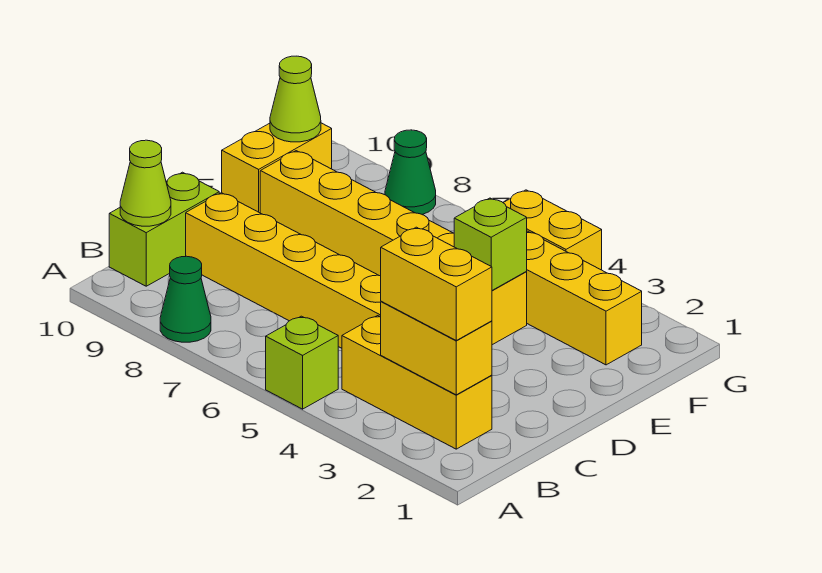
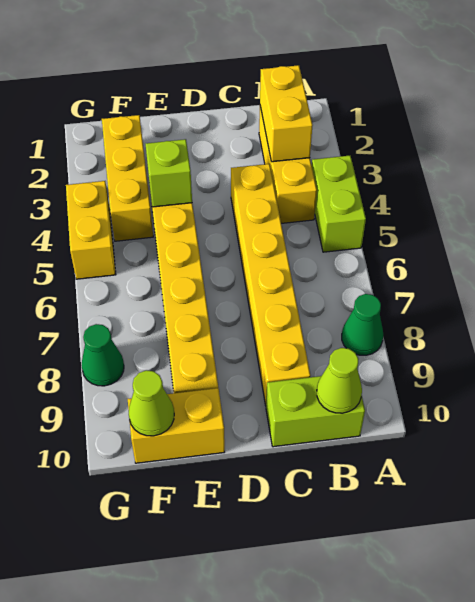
lime brick A5 level 1 -> lime brick A4:A5 level 1
yellow brick B2:B3 level 3 -> none

